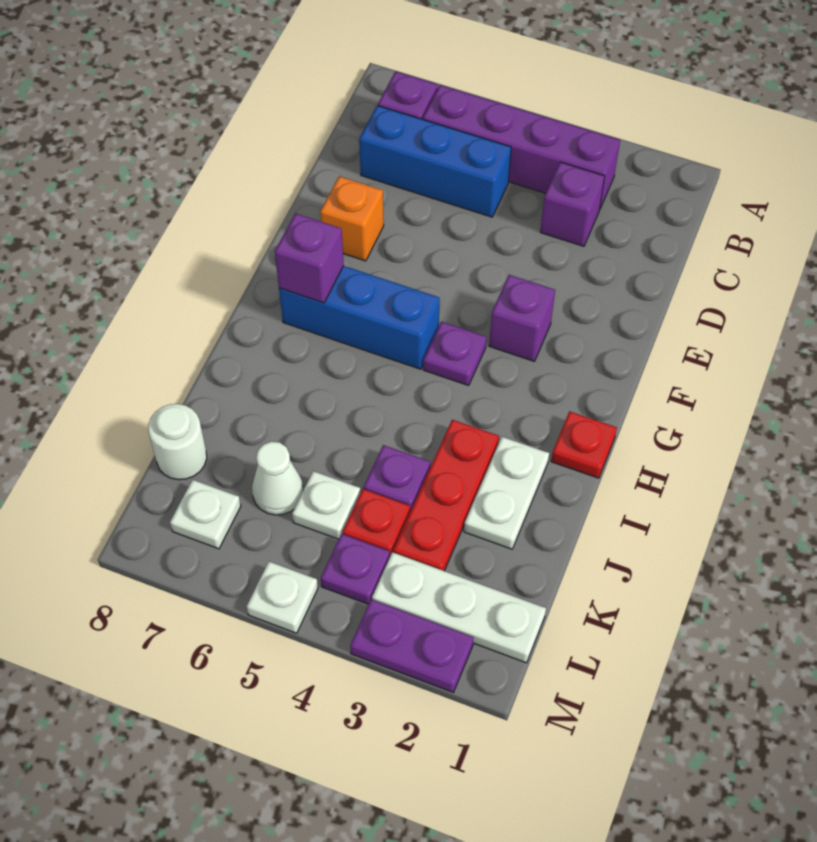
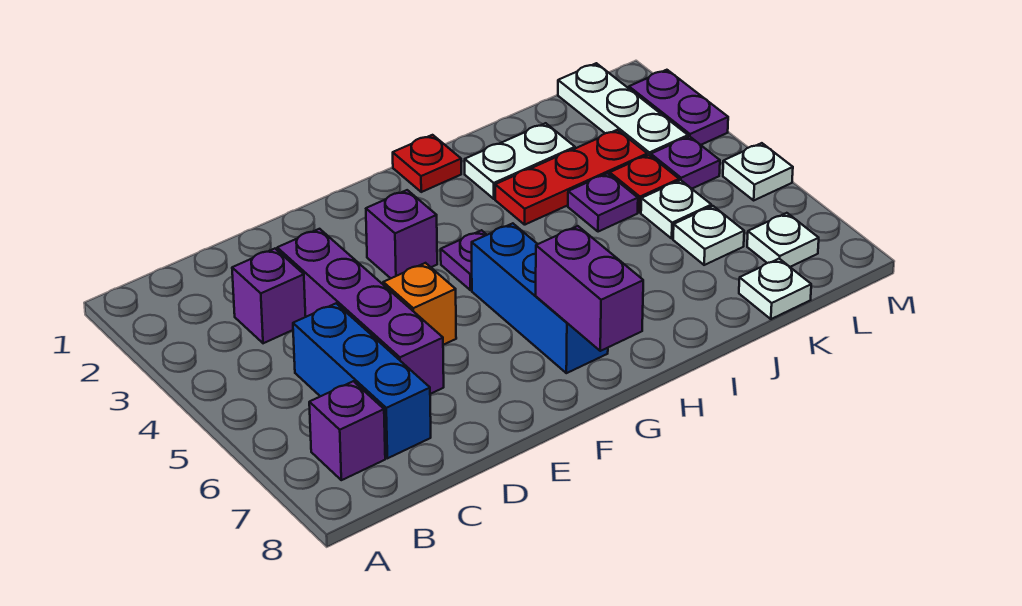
purple brick B3:B6 level 1 -> purple brick D3:D6 level 1
orange brick E7 level 1 -> orange brick E5 level 1
purple brick G7 level 2 -> purple brick G7:G8 level 2
white cone K6 level 1 -> white plate K6 level 1
white round brick K8 level 1 -> white plate K8 level 1

